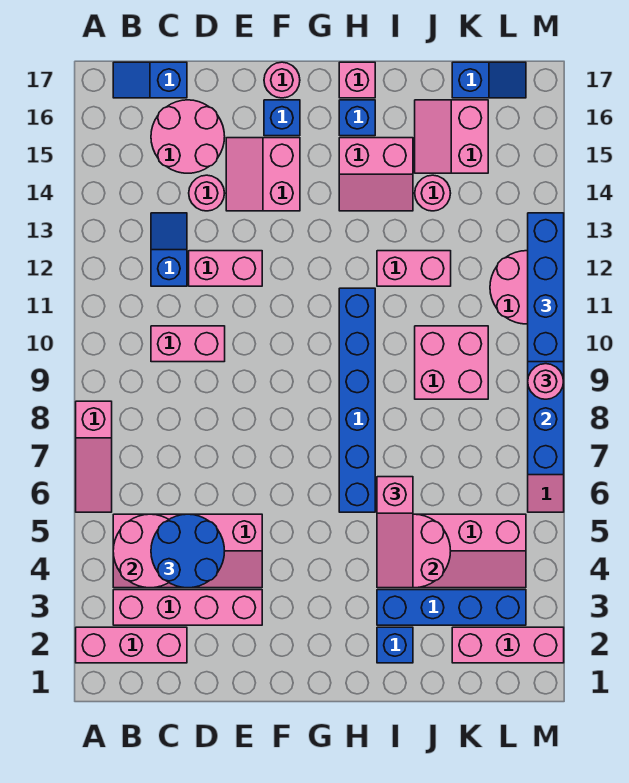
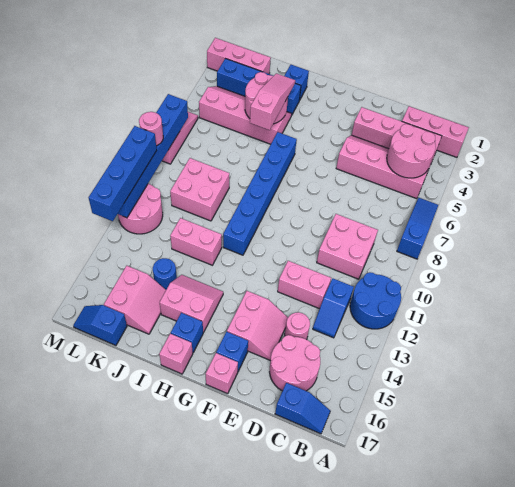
pink slope A6:A8 level 1 top 8 -> blue slope A6:A8 level 1 top 8
blue round brick C4:D5 level 3 -> blue round brick A11:B12 level 1
pink brick C10:D10 level 1 -> pink brick C9:D10 level 1
pink round brick F17 level 1 -> pink brick F17 level 1
pink round brick J14 level 1 -> blue round brick J14 level 1

